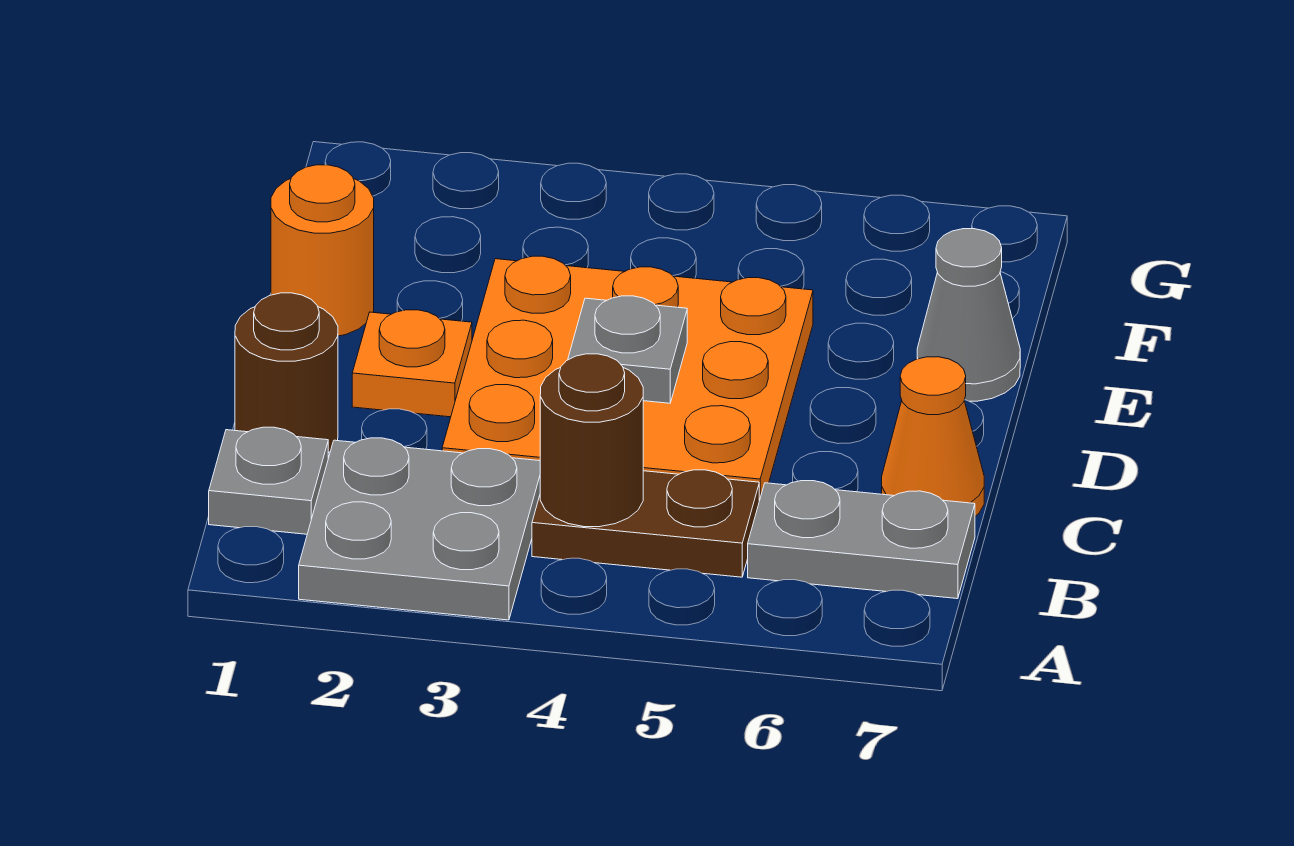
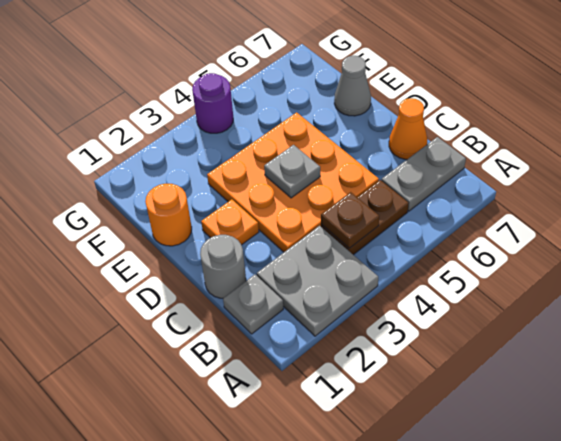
brown round brick B4 level 2 -> brown plate B4 level 2
brown round brick C1 level 1 -> grey round brick C1 level 1
none -> purple round brick G4 level 1

